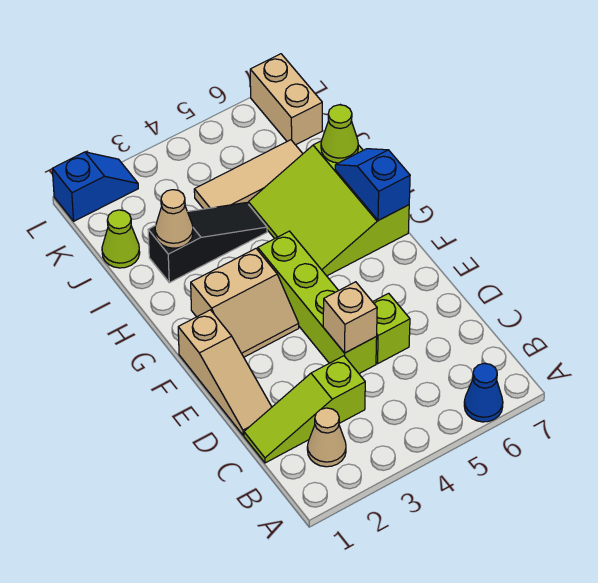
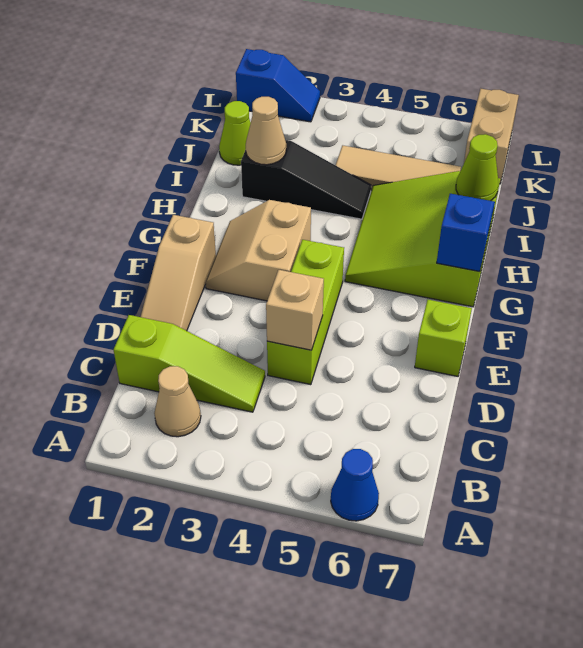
lime slope C1:C3 level 1 top 3 -> lime slope C1:C3 level 1 top 1
lime brick D4:G4 level 1 -> lime brick D4:F4 level 1
lime brick D5 level 1 -> lime brick E7 level 1
tan slope F2:G3 level 1 top G -> tan slope F2:G3 level 1 top 3

